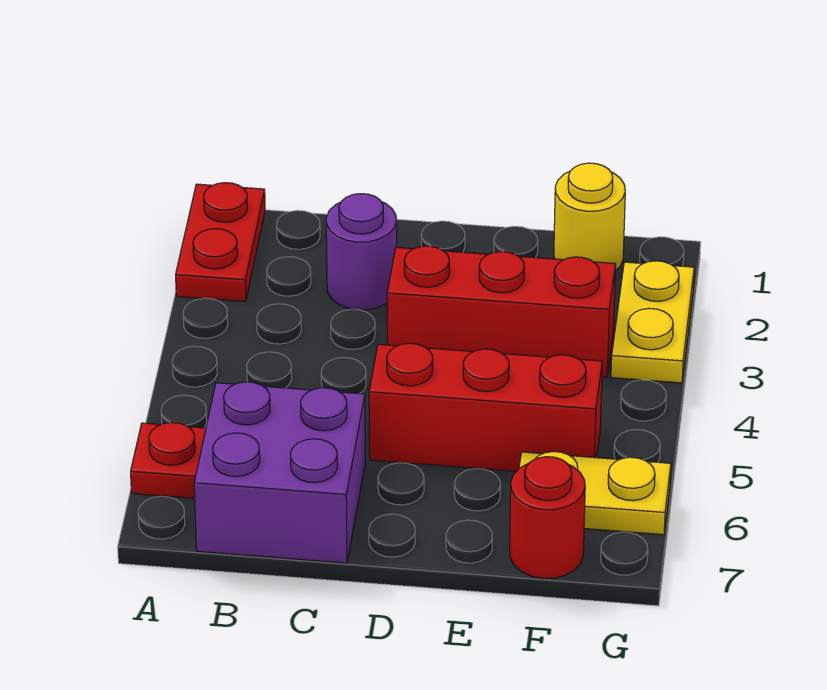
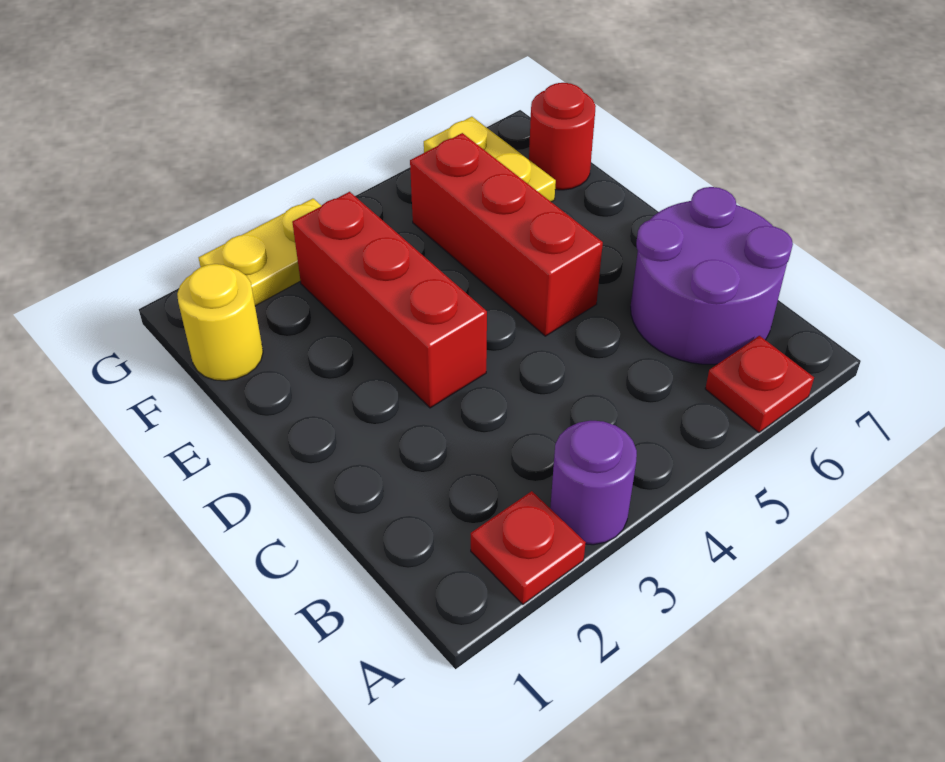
red plate A1:A2 level 1 -> red plate A2 level 1
purple brick B6:C7 level 1 -> purple round brick B6:C7 level 1
purple round brick C2 level 1 -> purple round brick A3 level 1

